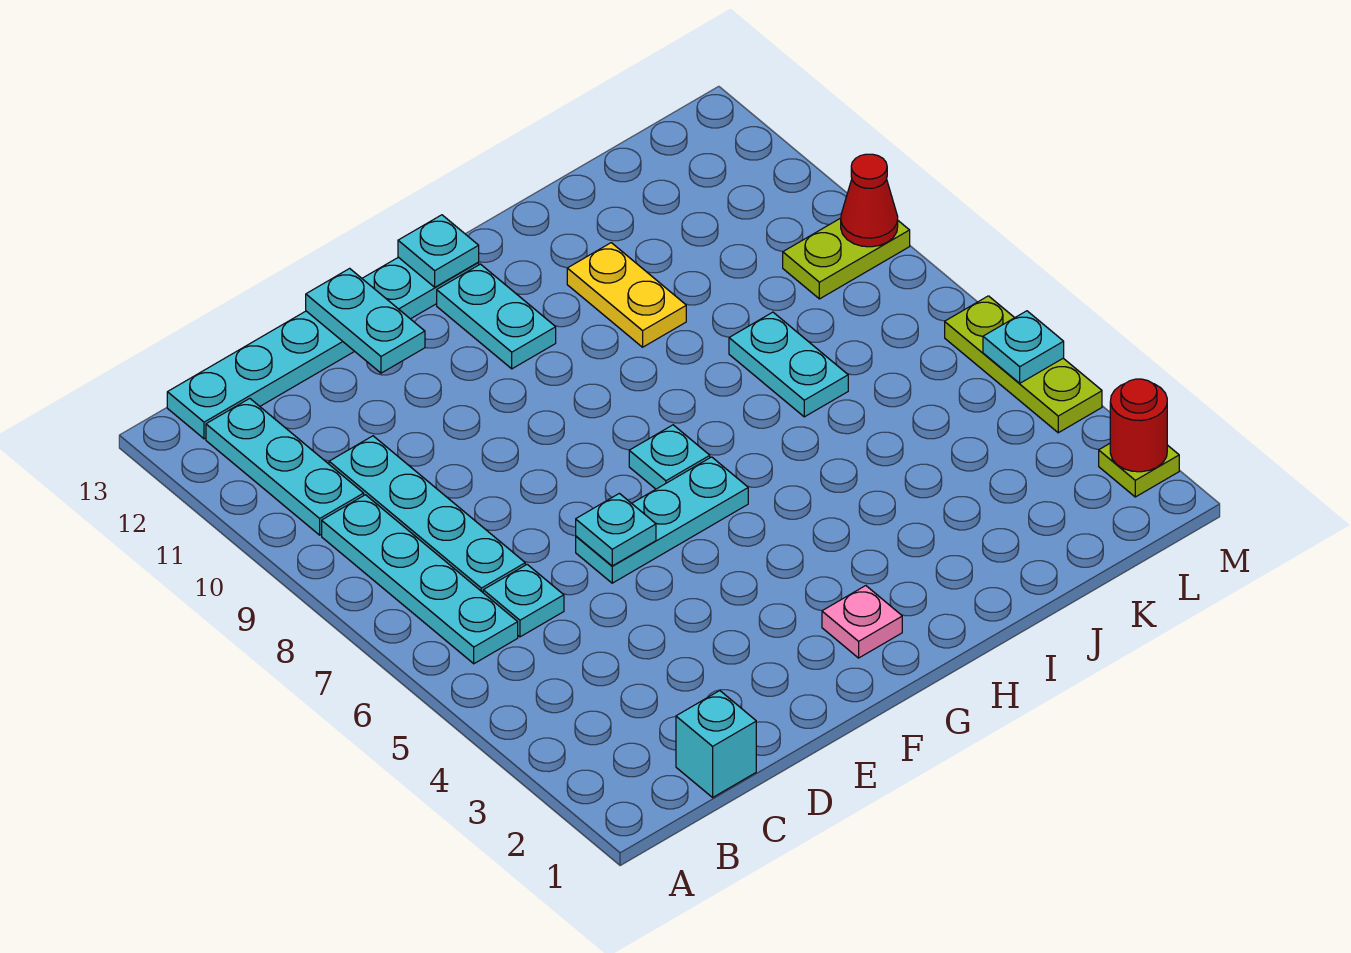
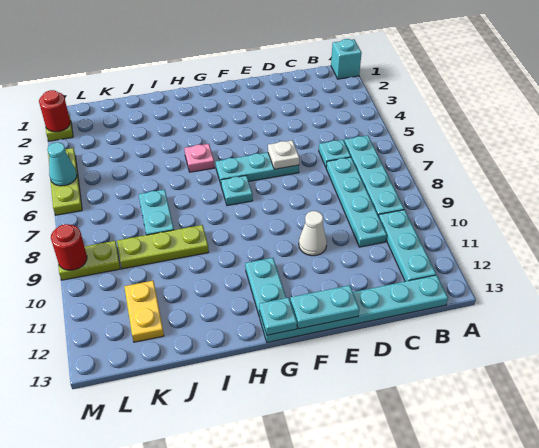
cyan brick C1 level 1 -> cyan brick A1 level 1
cyan plate E6 level 2 -> white plate E6 level 2
none -> white cone E10 level 1
cyan plate E12:E13 level 2 -> cyan plate E13:F13 level 2
pink plate G2 level 1 -> pink plate H5 level 1
none -> lime plate I9:K9 level 1
yellow plate I10:I11 level 1 -> yellow plate K11:K12 level 1
cyan plate M5 level 2 -> cyan cone M5 level 2
red cone M9 level 2 -> red round brick M9 level 2

